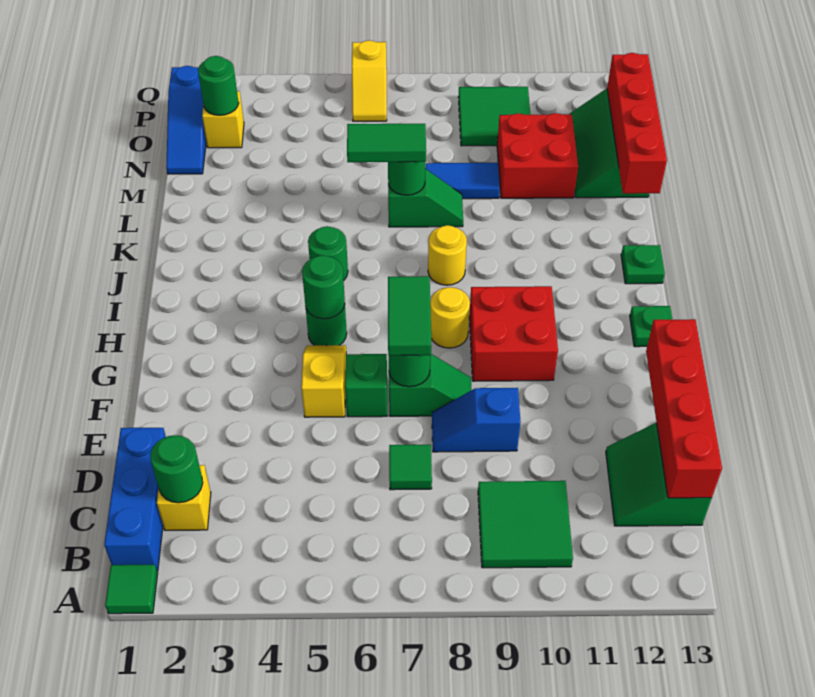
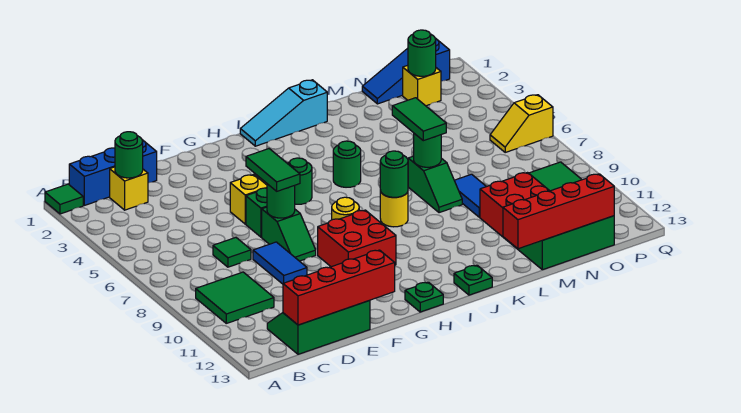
green slope C12:D13 level 1 top 13 -> green slope C12:E13 level 1 top 13
blue slope E8:E9 level 1 top 9 -> blue tile E8:E9 level 1
green tile F7:G7 level 3 -> green tile F6:F7 level 3
green round brick H5 level 2 -> green round brick J8 level 2
none -> cyan slope I1:K1 level 1 top K

